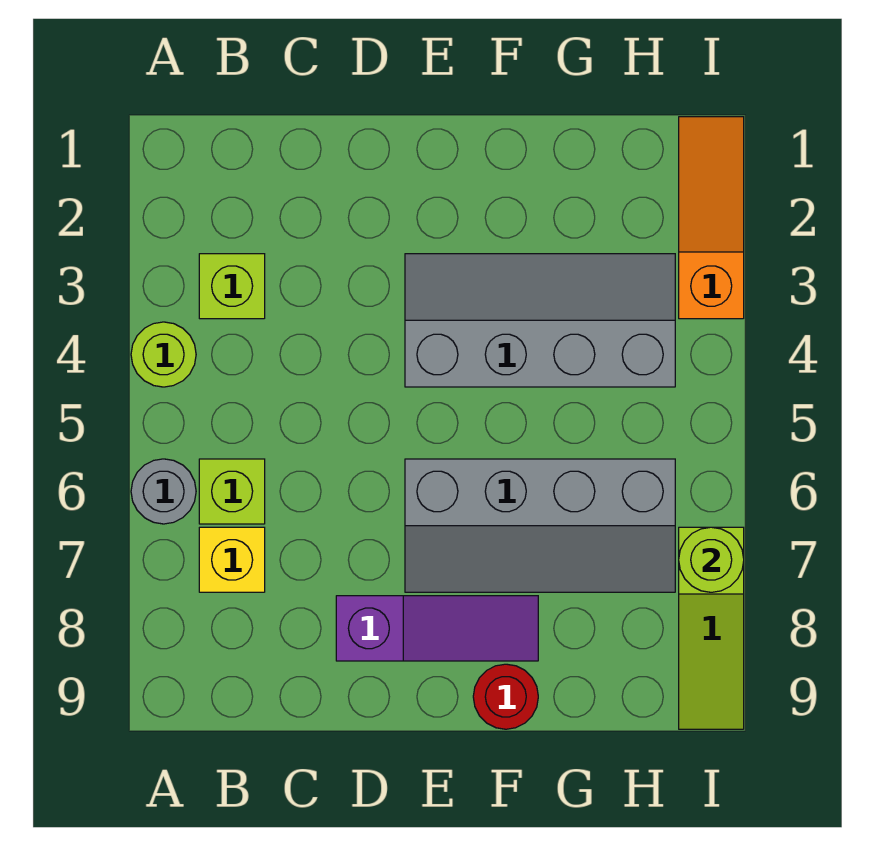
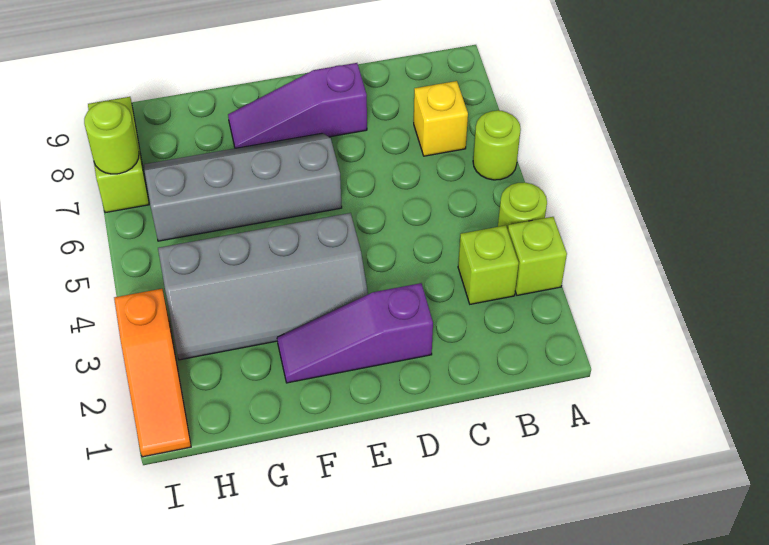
grey round brick A6 level 1 -> lime round brick A6 level 1
lime brick B6 level 1 -> lime brick A3 level 1
none -> purple slope D2:F2 level 1 top D
red round brick F9 level 1 -> none

